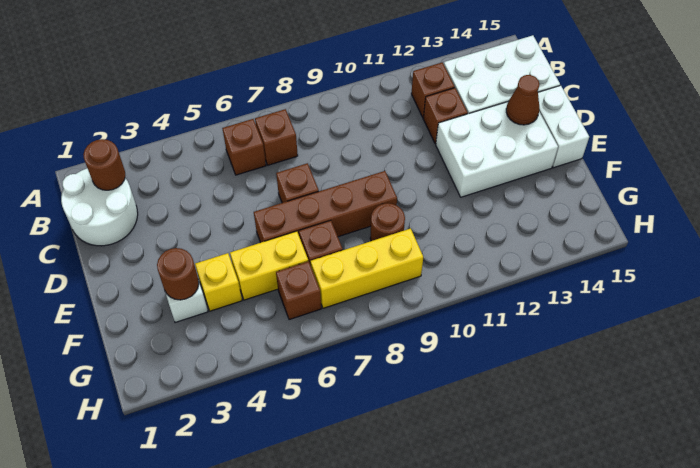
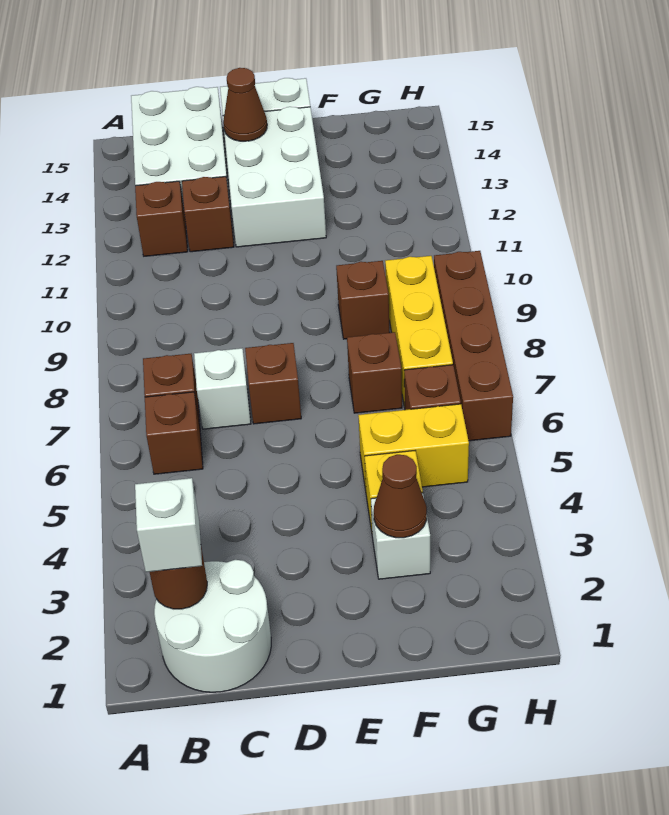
none -> white brick B2 level 3
none -> white brick C7 level 1
brown brick E6:E9 level 1 -> brown brick H6:H9 level 1
brown round brick F3 level 2 -> brown cone F3 level 2
yellow brick F5:F6 level 1 -> yellow brick F5:G5 level 1
brown round brick F9 level 1 -> brown brick F9 level 1

